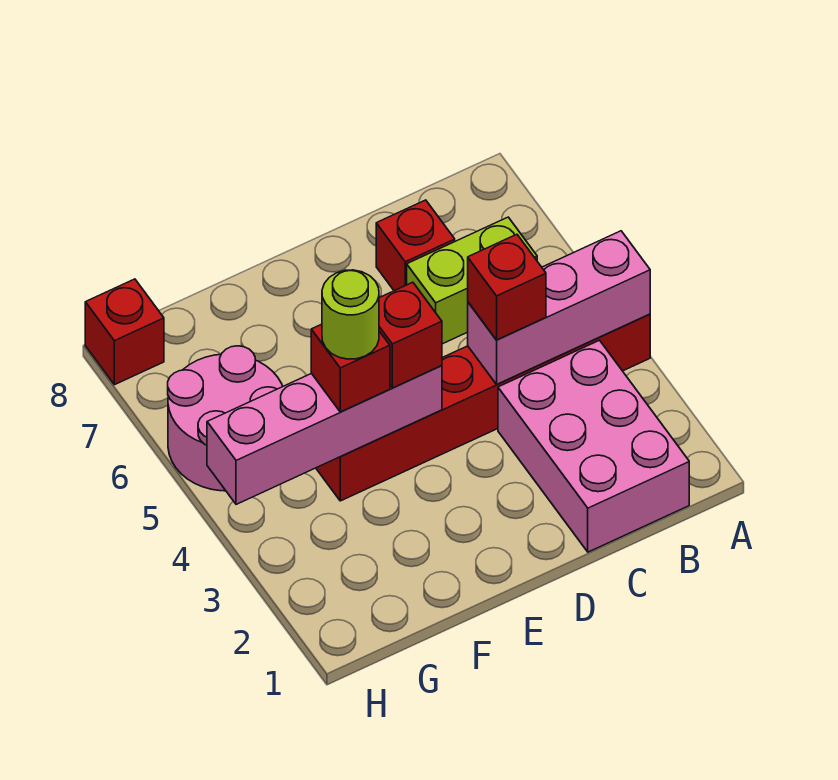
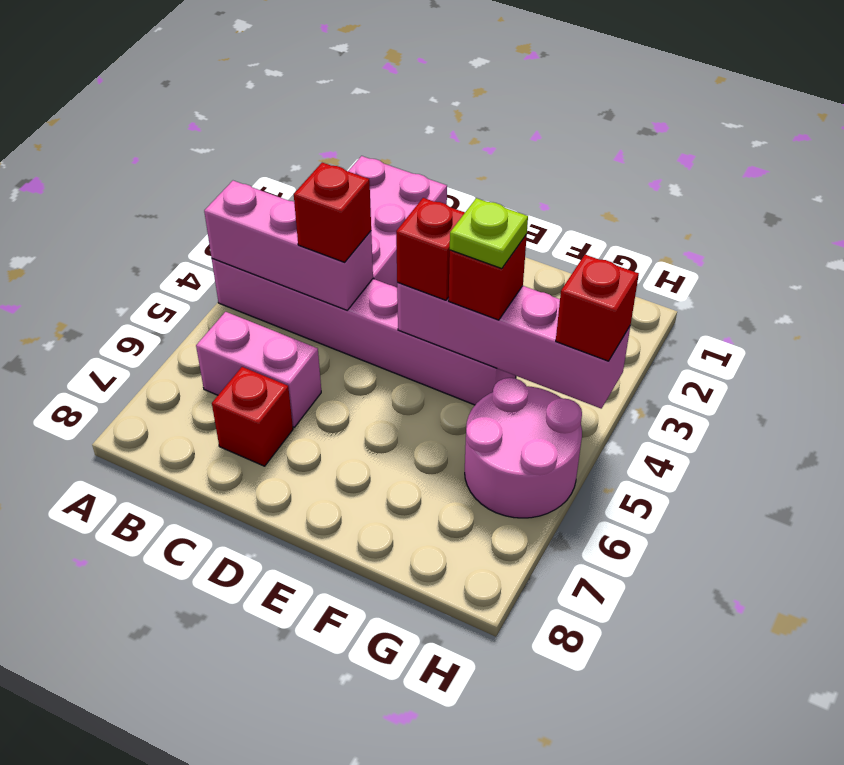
red brick A4:F4 level 1 -> pink brick A4:F4 level 1
lime brick B6:C6 level 1 -> pink brick B6:C6 level 1
lime round brick F4 level 4 -> lime plate F4 level 4
red brick H8 level 1 -> red brick H4 level 3

